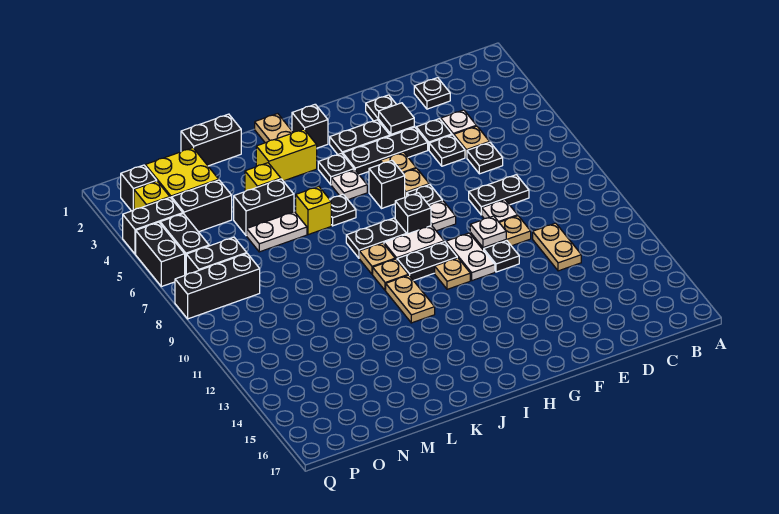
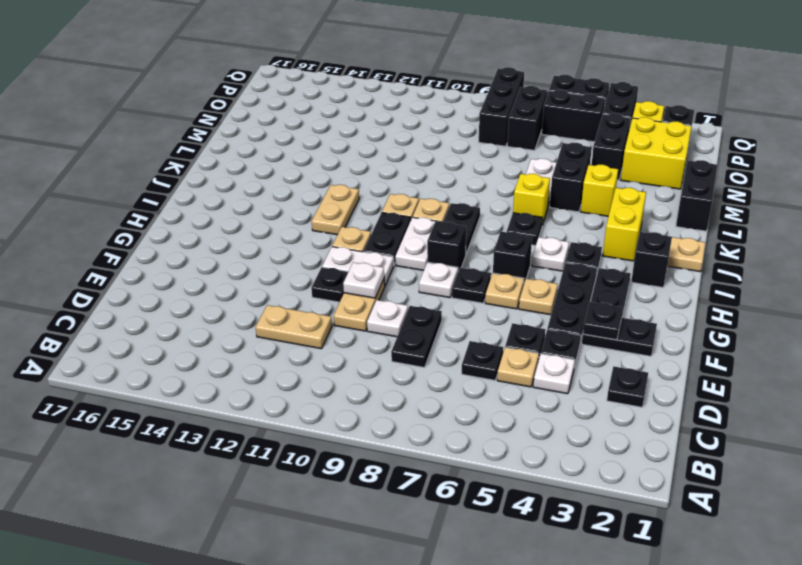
black tile F3 level 2 -> black plate F3 level 2
tan plate J11:J12 level 1 -> tan plate I12:J12 level 1

